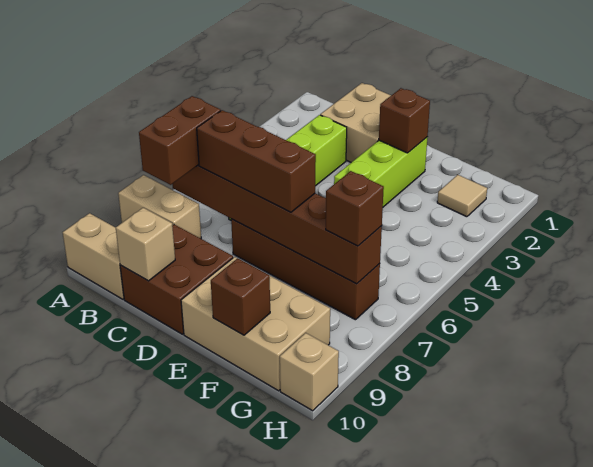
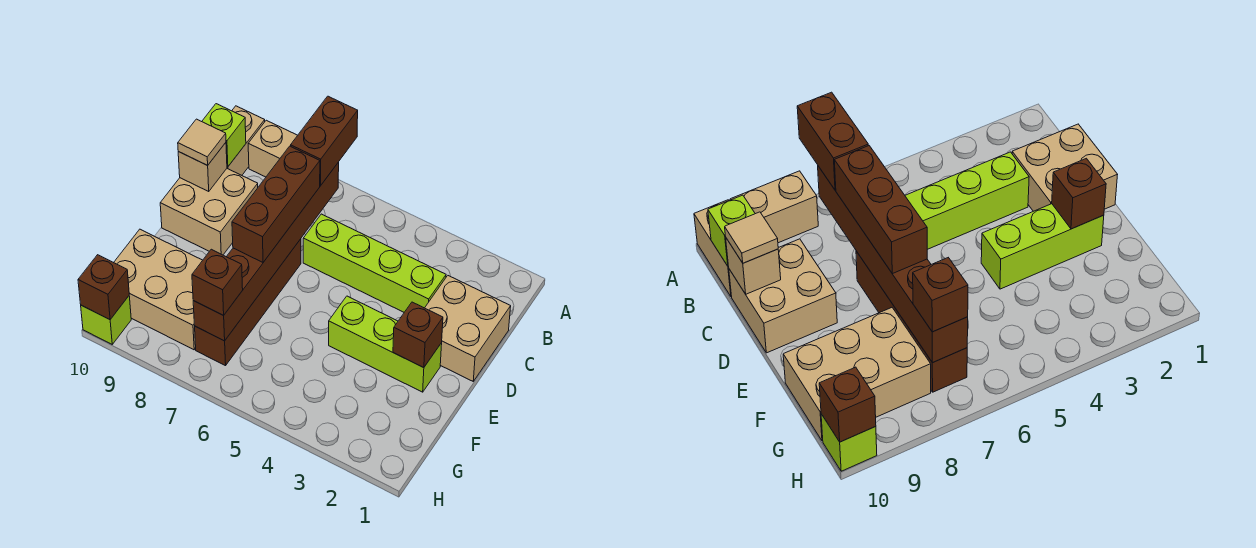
tan brick A8:B8 level 1 -> tan brick A8:A9 level 1
brown brick B7:B8 level 3 -> brown brick A7:B7 level 3
none -> lime brick B10 level 2
brown brick C9:D10 level 1 -> tan brick C9:D10 level 1
tan brick E9:G10 level 1 -> tan brick F8:G10 level 1
brown brick F10 level 2 -> brown brick H10 level 2
tan tile G2 level 1 -> tan tile C10 level 3
tan brick H10 level 1 -> lime brick H10 level 1

